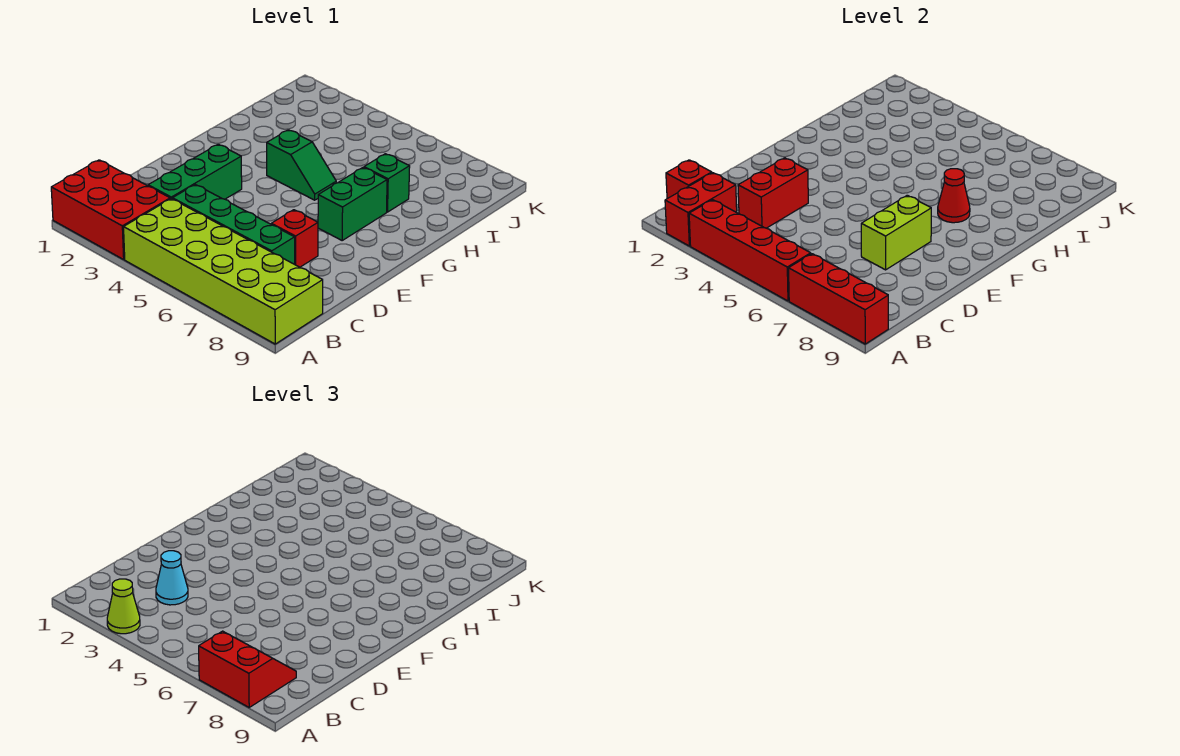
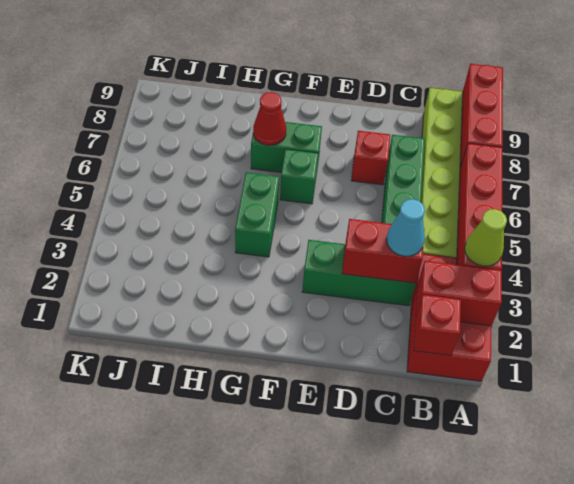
red slope A7:B8 level 3 top A -> none
lime brick D7:E7 level 2 -> none
green slope G4:G5 level 1 top 4 -> green brick G4:G5 level 1
green brick H7 level 1 -> green brick F6 level 1

